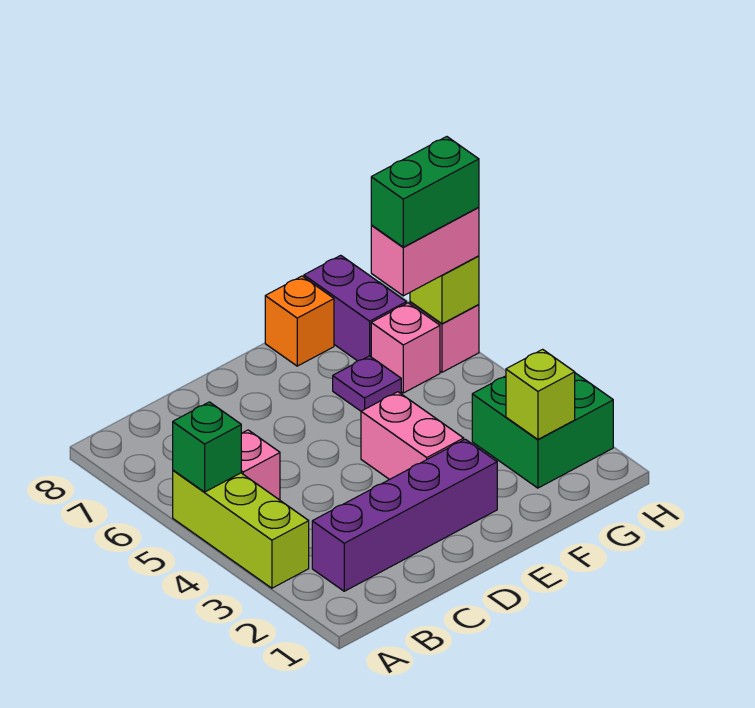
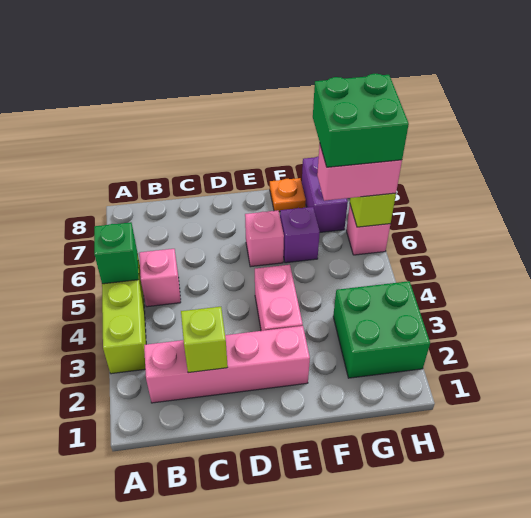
purple brick B2:E2 level 1 -> pink brick B2:E2 level 1
purple plate F6 level 1 -> purple brick F6 level 1
orange brick F8 level 1 -> orange plate F8 level 1
lime brick G2 level 2 -> lime brick C2 level 2
pink brick G6 level 1 -> pink brick E6 level 1
green brick G6:H6 level 4 -> green brick G6:H7 level 4

